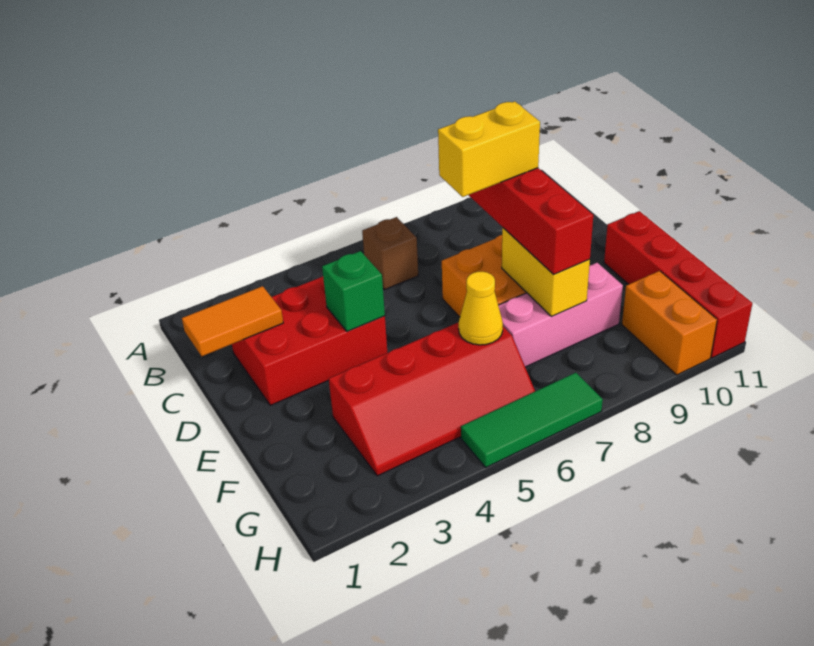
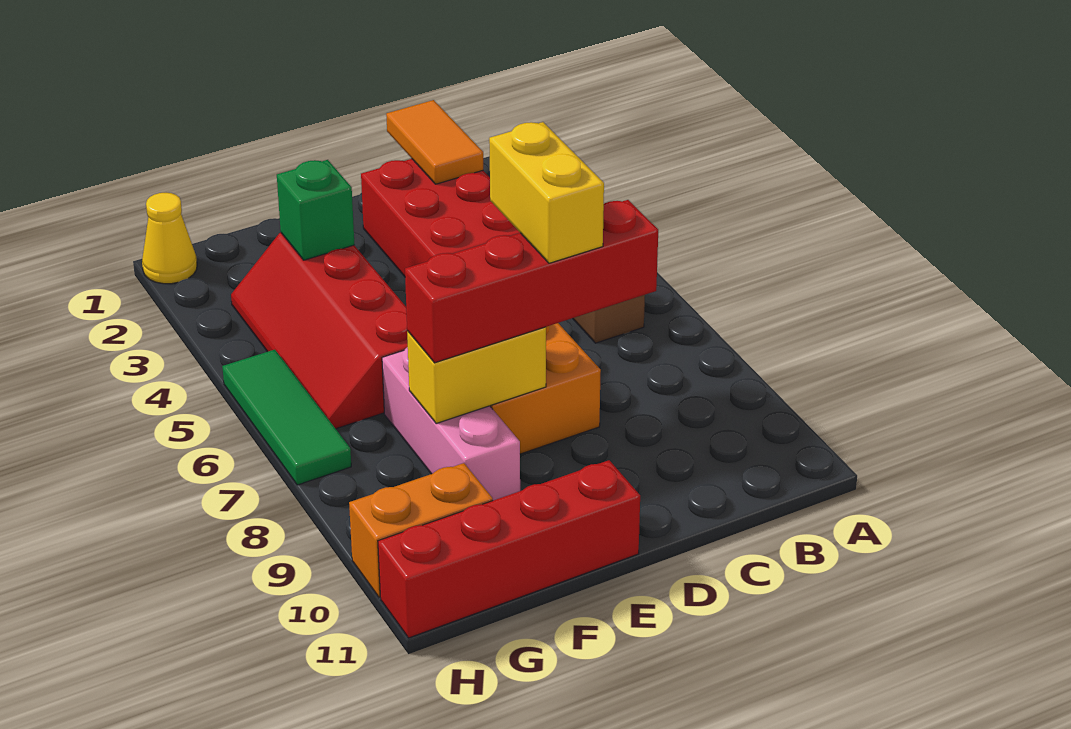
green brick D4 level 2 -> green brick F3 level 2
yellow cone F6 level 2 -> yellow cone H1 level 1

